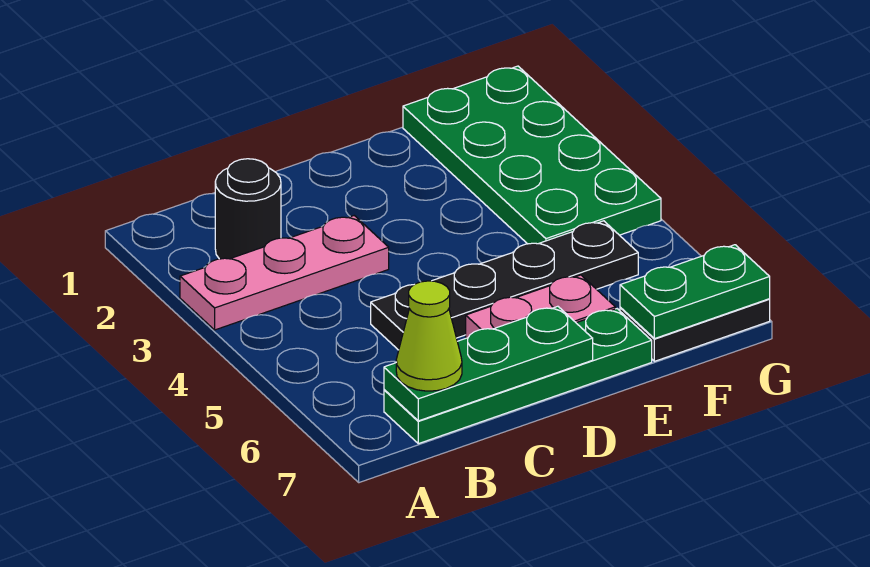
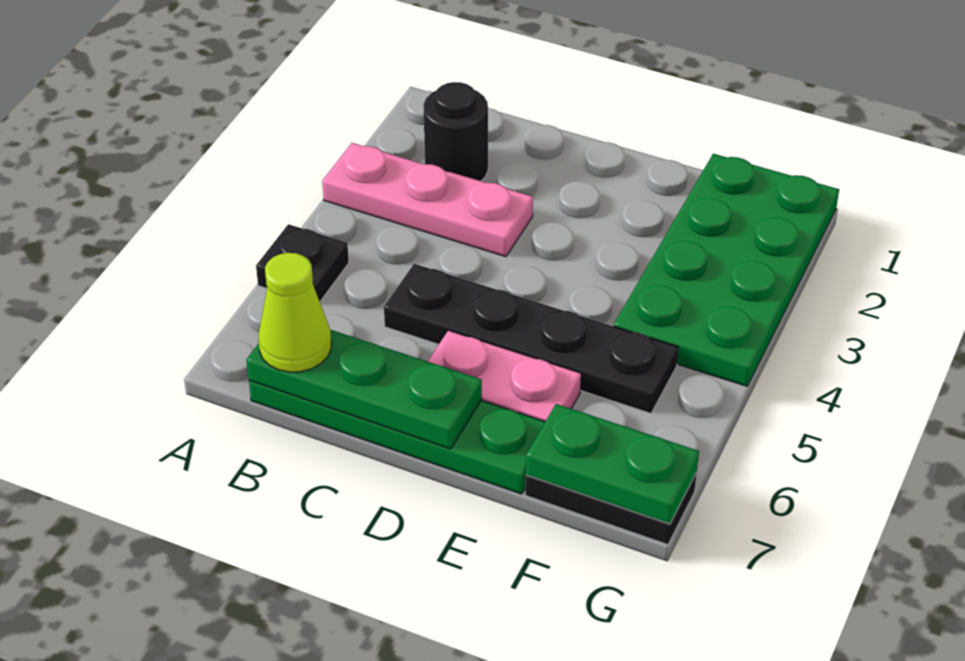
none -> black plate A5 level 1

